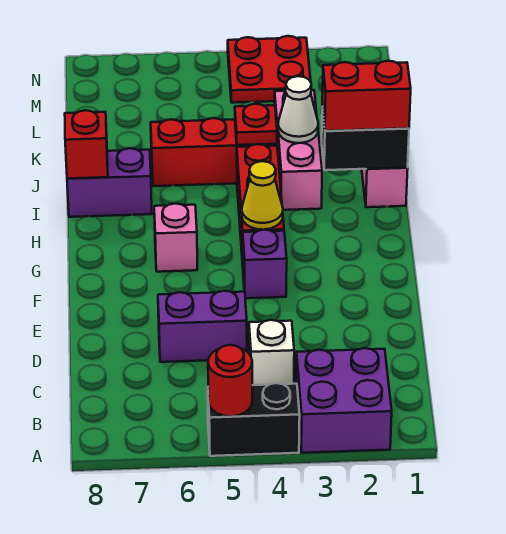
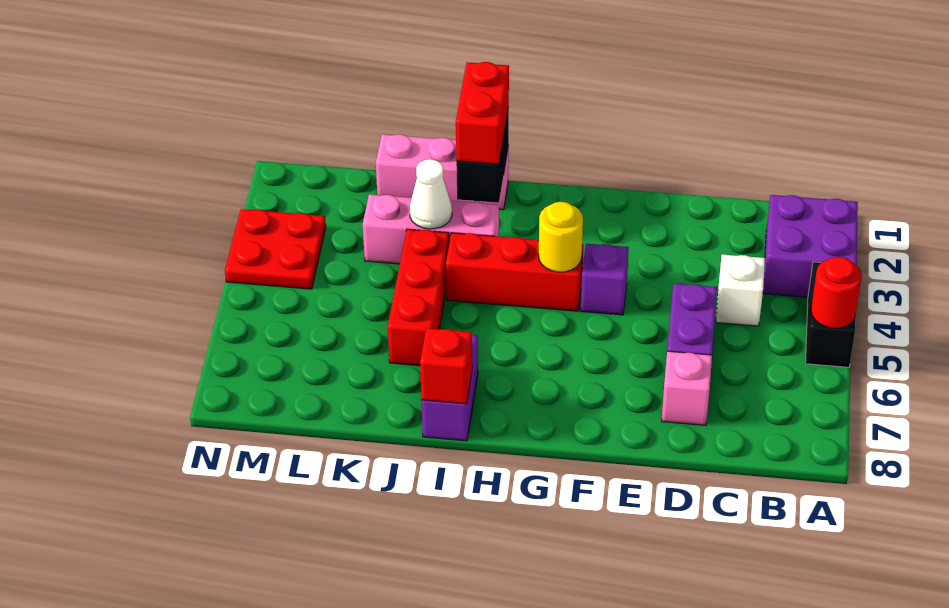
yellow cone G4 level 2 -> yellow round brick G4 level 2
pink brick G6 level 1 -> pink brick D7 level 1
red plate J4 level 2 -> none

